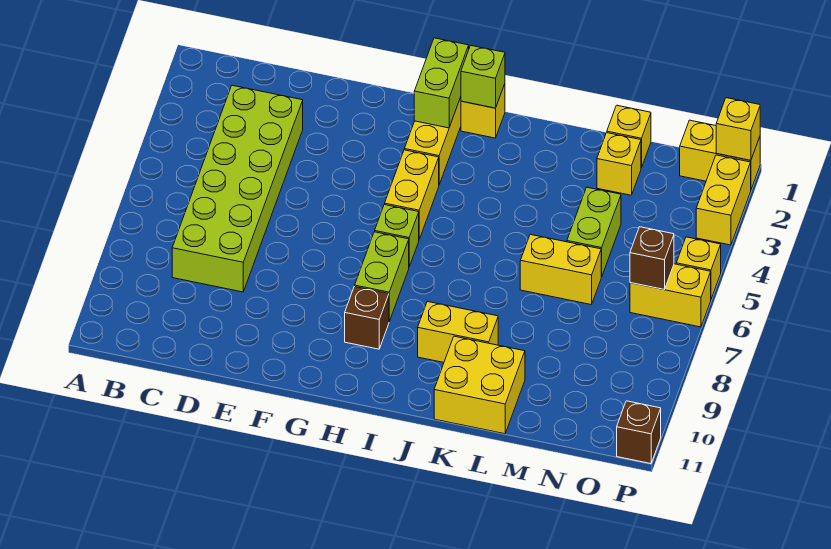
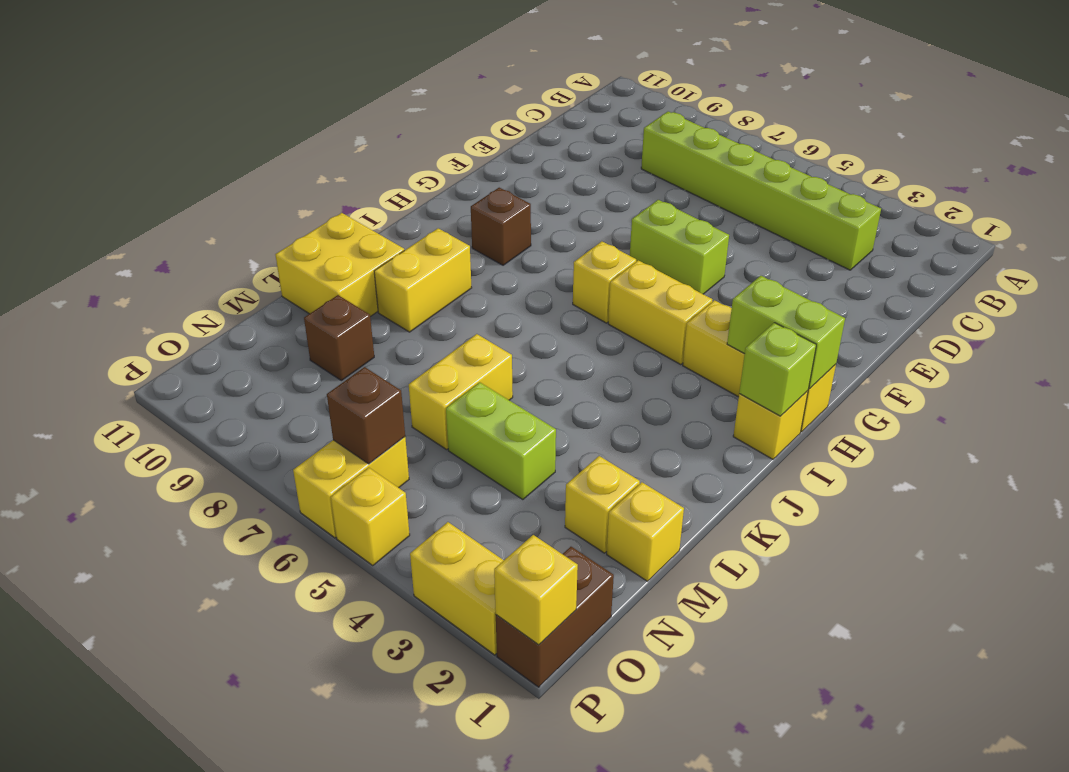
lime brick C3:D8 level 1 -> lime brick C3:C8 level 1
lime brick H6 level 1 -> yellow brick H6 level 1
lime brick H7:H8 level 1 -> lime brick F5:F6 level 1
yellow brick O1:P1 level 1 -> brown brick O1:P1 level 1
brown brick P11 level 1 -> brown brick M9 level 1

